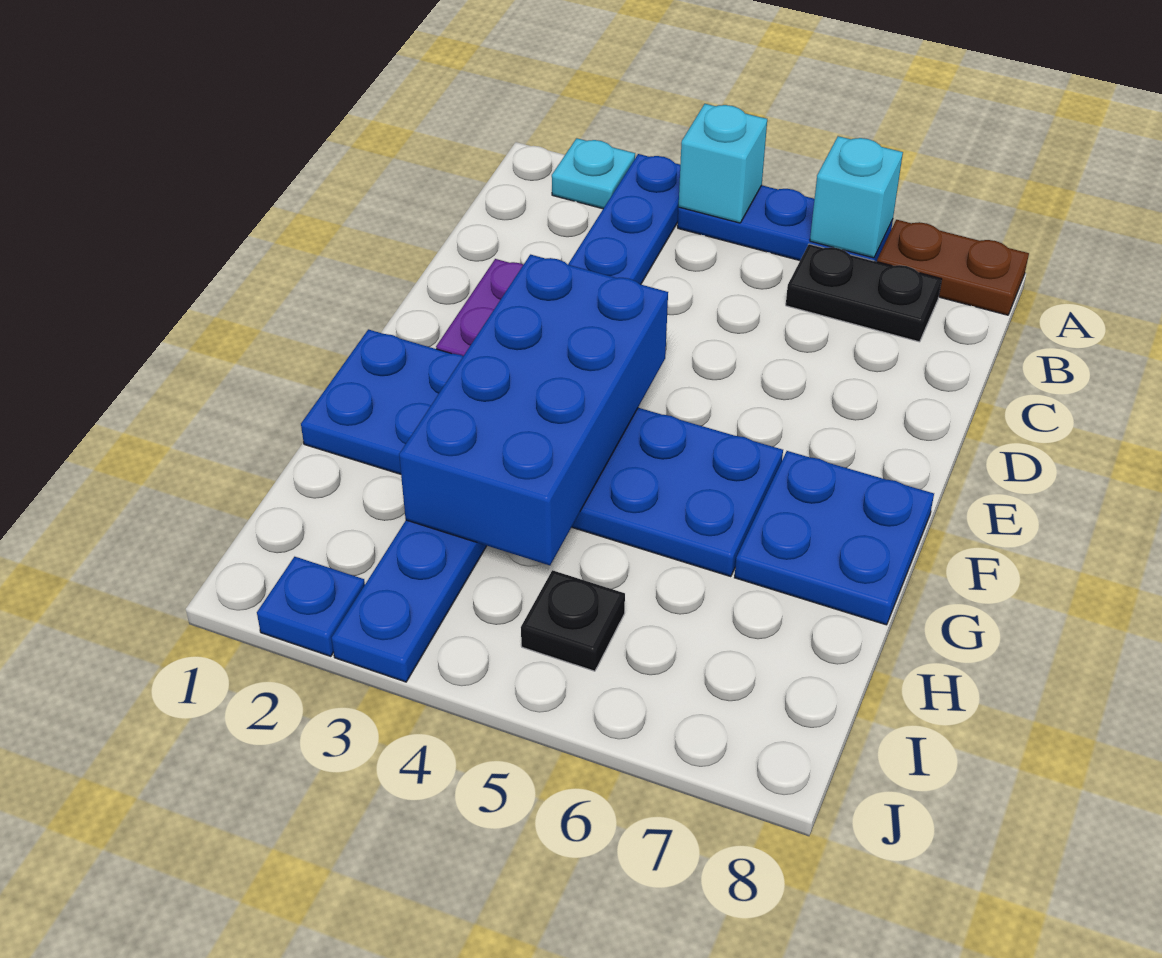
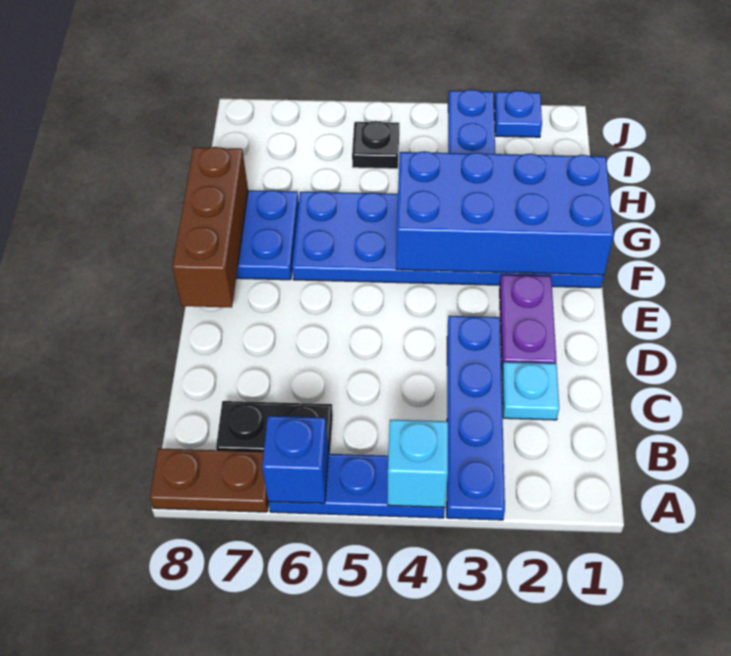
cyan plate A2 level 1 -> cyan plate C2 level 1
cyan brick A6 level 2 -> blue brick A6 level 2
blue brick E3:H4 level 2 -> blue brick F1:G4 level 2
none -> brown brick E8:G8 level 2

